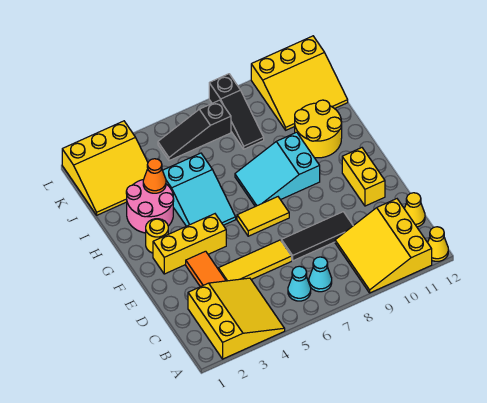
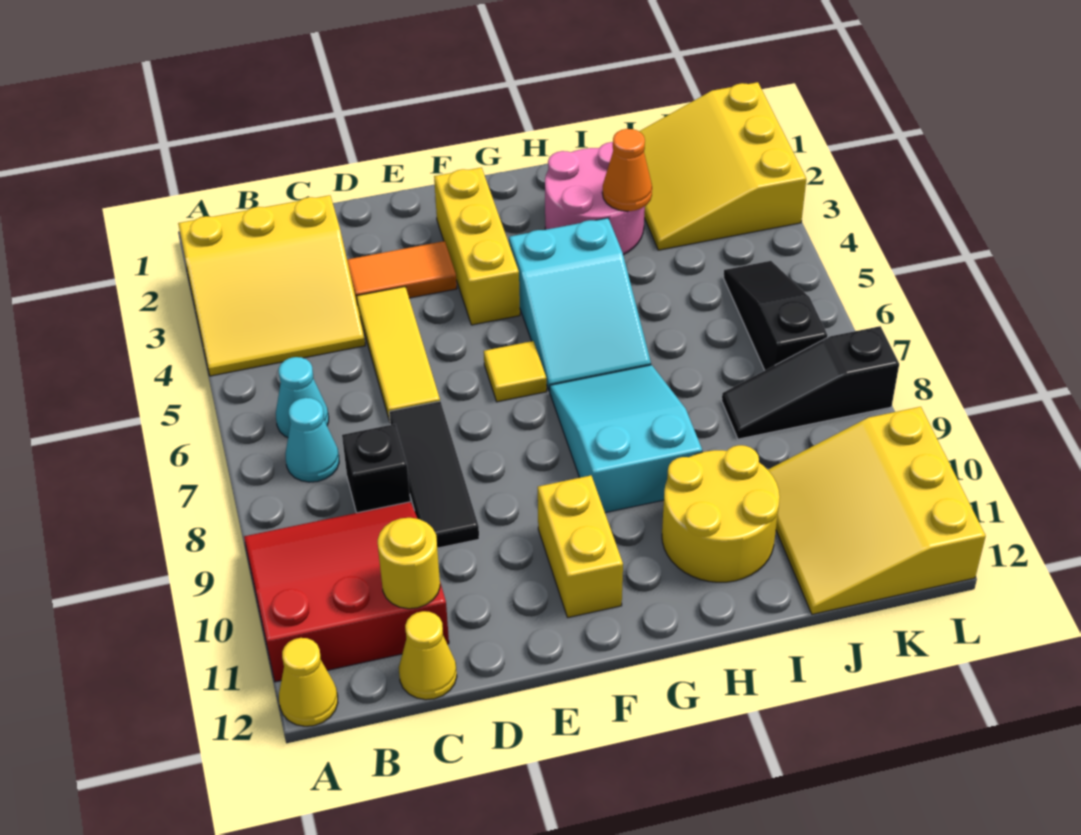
yellow slope A9:C11 level 1 top 11 -> red slope A9:C11 level 1 top 11
none -> black brick C8 level 1
yellow brick E11:F11 level 1 -> yellow brick F10:F11 level 1
yellow tile F6:F7 level 1 -> yellow tile F6 level 1
yellow round brick G2 level 1 -> yellow round brick C11 level 2
cyan slope G4:I5 level 1 top I -> cyan slope G4:H6 level 1 top 4

